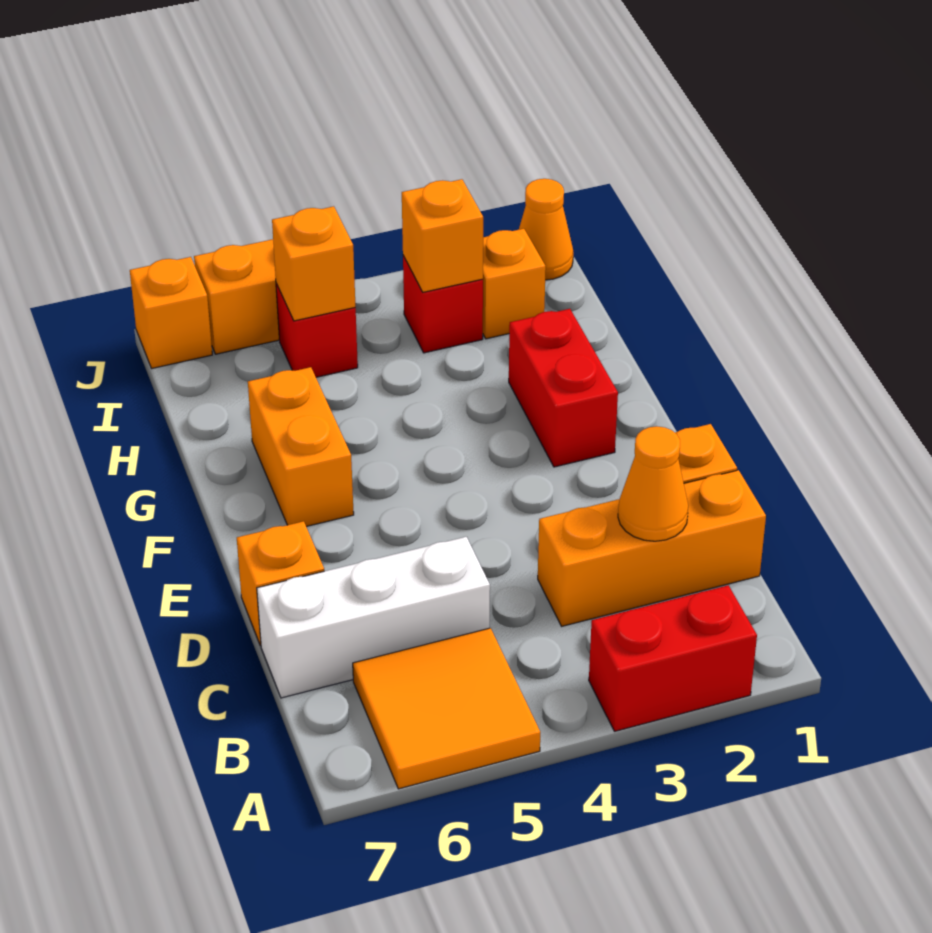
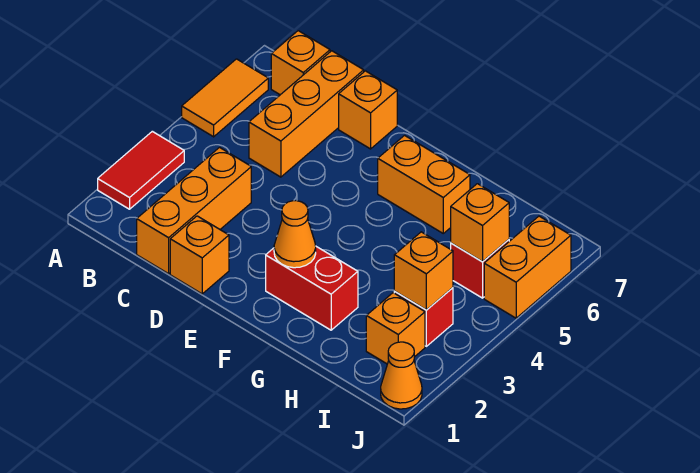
red brick A2:A3 level 1 -> red tile A2:A3 level 1
orange tile A5:B6 level 1 -> orange tile A5:A6 level 1
orange cone C2 level 2 -> orange cone F2 level 2
white brick C5:C7 level 1 -> orange brick C5:C7 level 1
orange brick J7 level 1 -> orange brick B7 level 1

